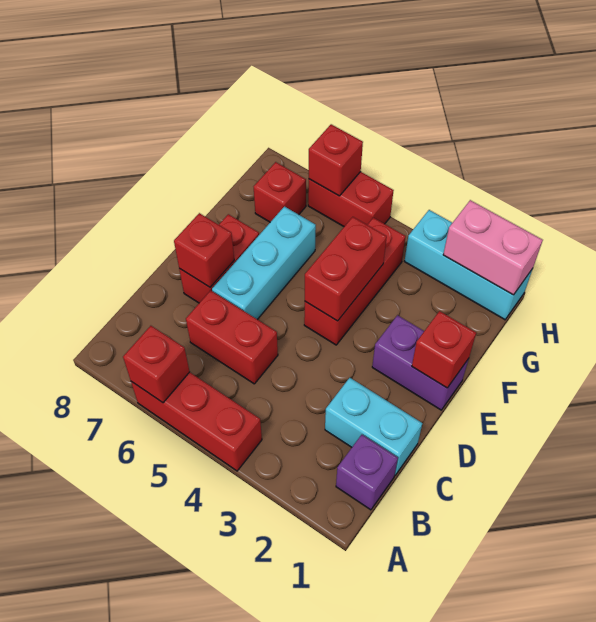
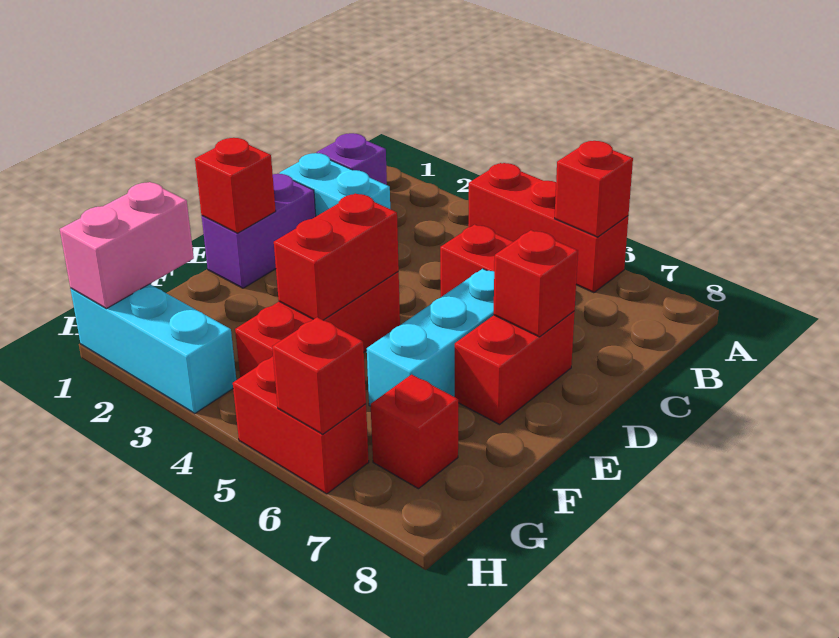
purple brick E1:E2 level 1 -> purple brick D1:E1 level 1
pink brick H1:H2 level 2 -> pink brick G1:H1 level 2

